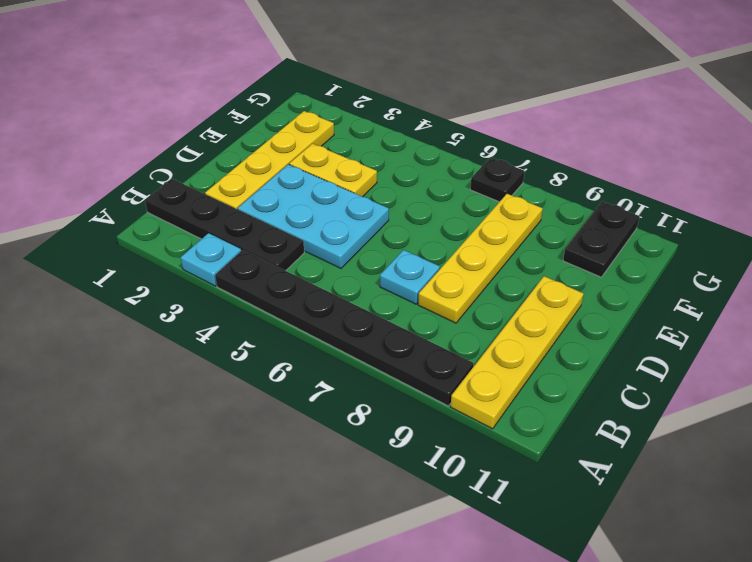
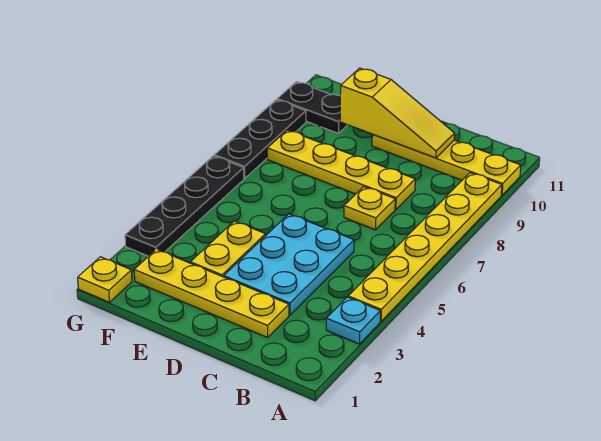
black plate A4:A9 level 1 -> yellow plate A4:A9 level 1
black plate B1:B4 level 1 -> black plate G3:G6 level 1
cyan plate C7 level 1 -> yellow plate C7 level 1
none -> yellow slope C10:E10 level 2 top E
none -> yellow plate G1 level 1
black plate G7 level 1 -> black plate G7:G9 level 1

